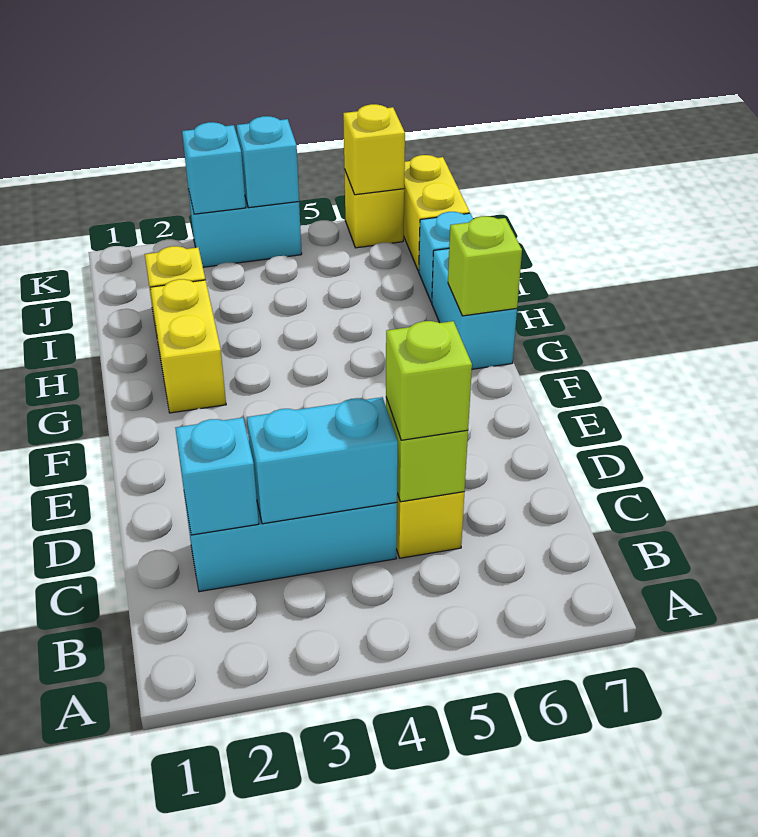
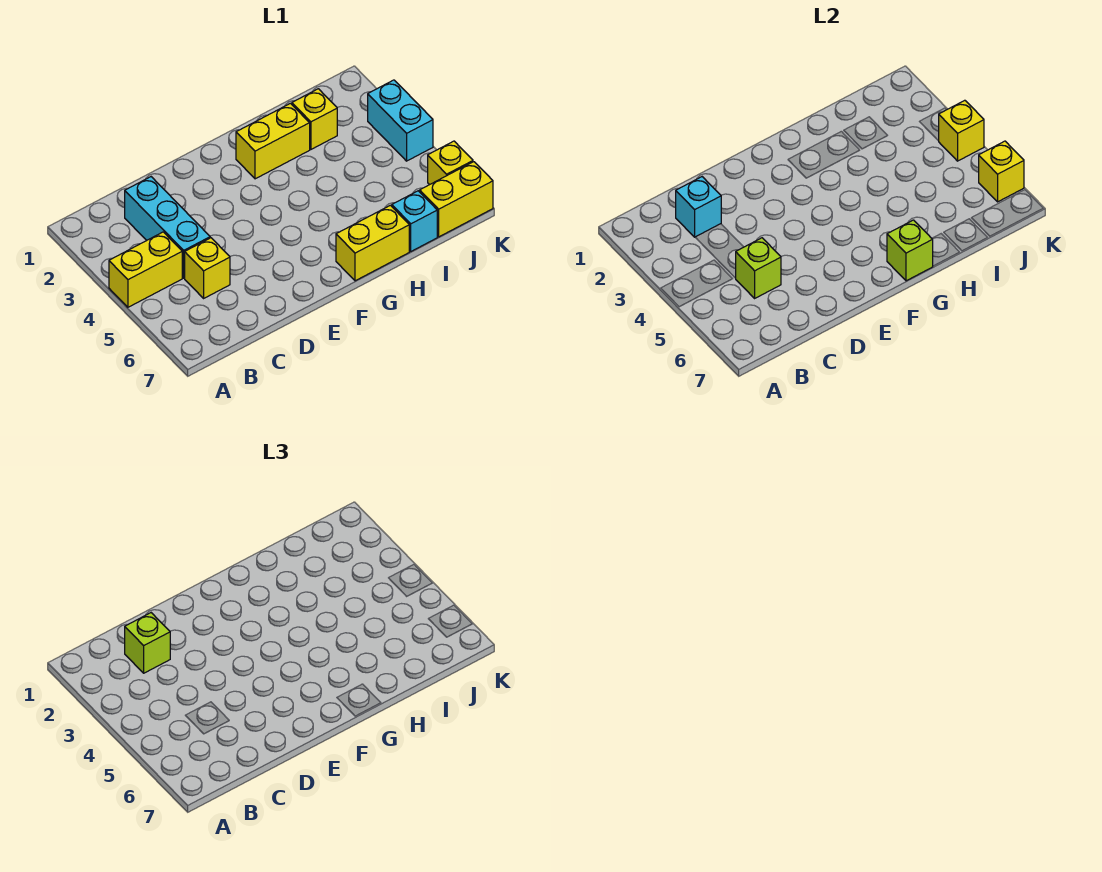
none -> yellow brick A4:B4 level 1
cyan brick C3:C4 level 2 -> none
lime brick C5 level 3 -> lime brick C2 level 3
cyan brick G7:H7 level 1 -> yellow brick G7:H7 level 1
cyan brick K3 level 2 -> none
cyan brick K4 level 2 -> yellow brick K4 level 2

